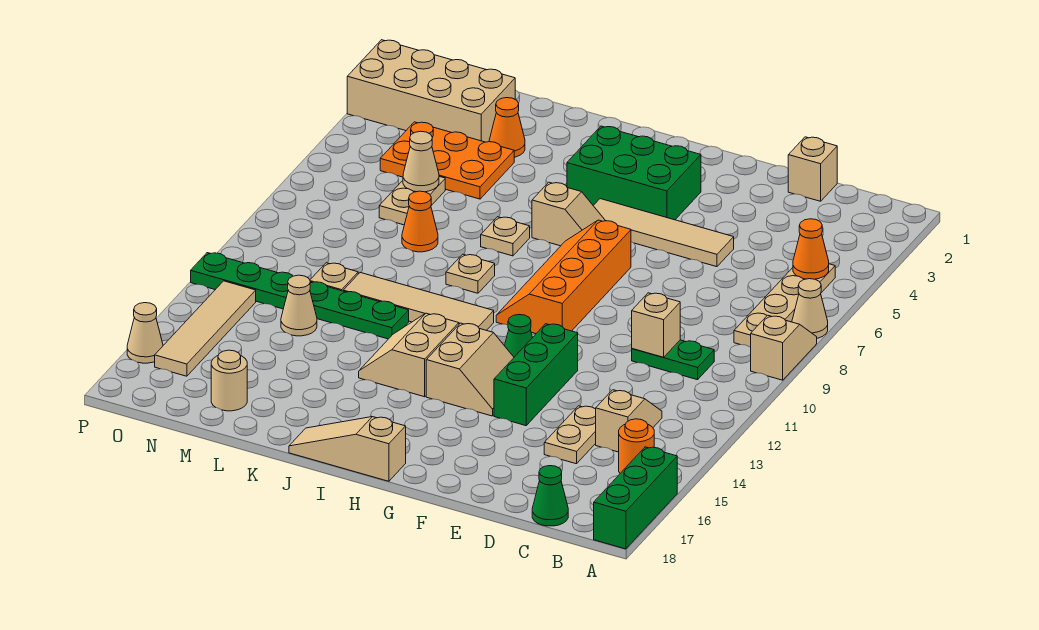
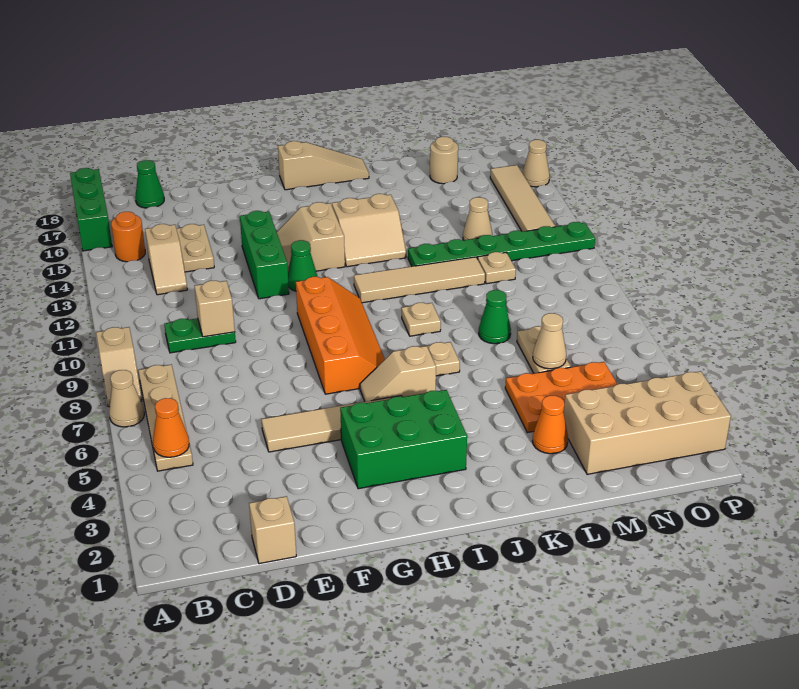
tan slope I13:J14 level 1 top I -> tan slope I13:J14 level 1 top 14
orange cone L8 level 1 -> green cone L8 level 1

